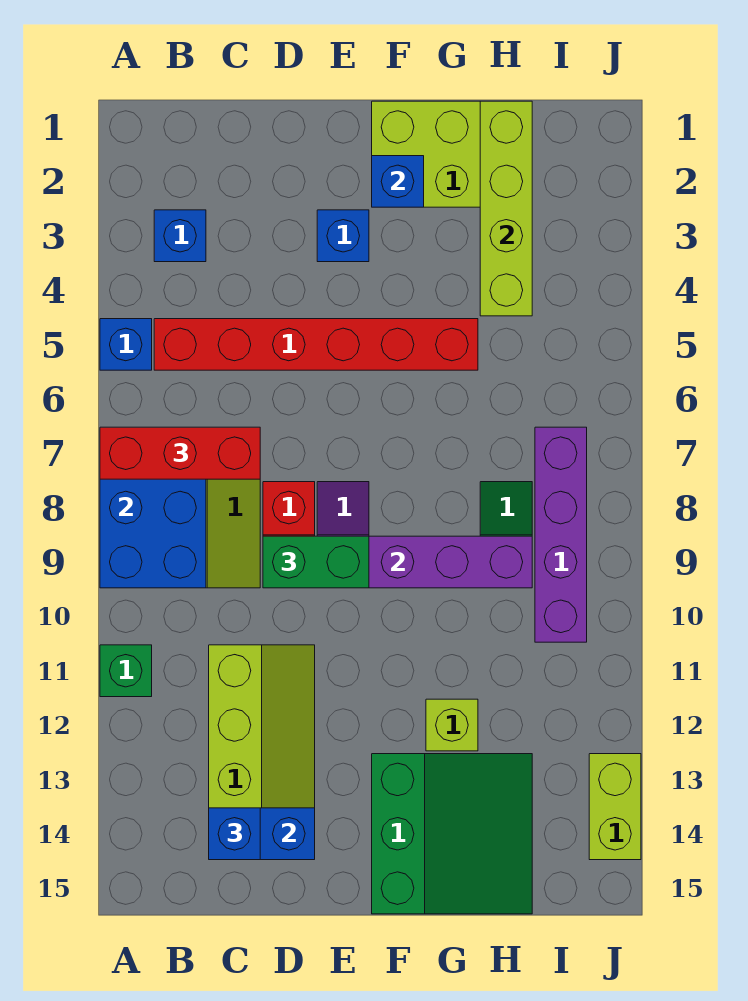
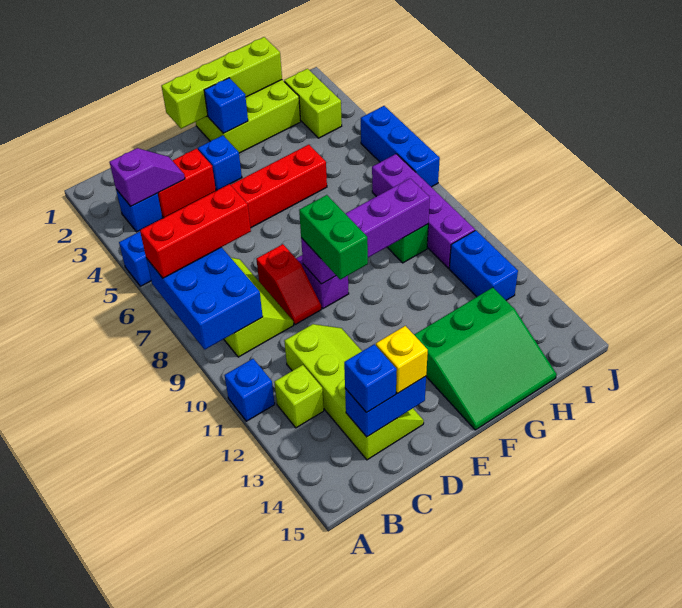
green brick A11 level 1 -> blue brick A11 level 1
none -> purple slope B3:C3 level 2 top B
none -> red brick C3:D3 level 1
green brick D9:E9 level 3 -> green brick E9:E10 level 3
none -> yellow brick D14 level 3
green slope F13:H15 level 1 top F -> green slope F13:H15 level 1 top 13
lime brick G12 level 1 -> lime brick B12 level 1
lime brick H1:H4 level 2 -> lime brick E1:H1 level 2
none -> blue brick I11:I12 level 1
none -> blue brick J5:J7 level 1
lime brick J13:J14 level 1 -> lime brick I2:I3 level 1

